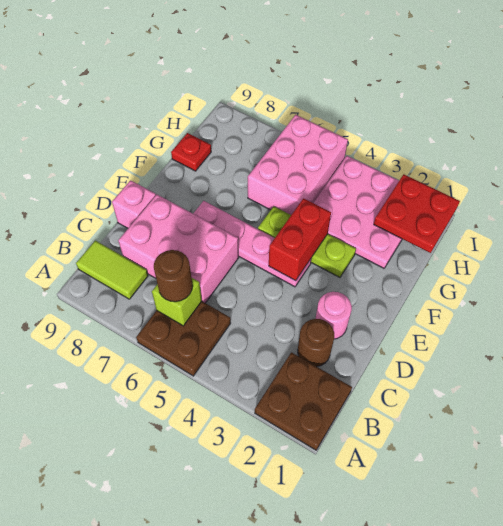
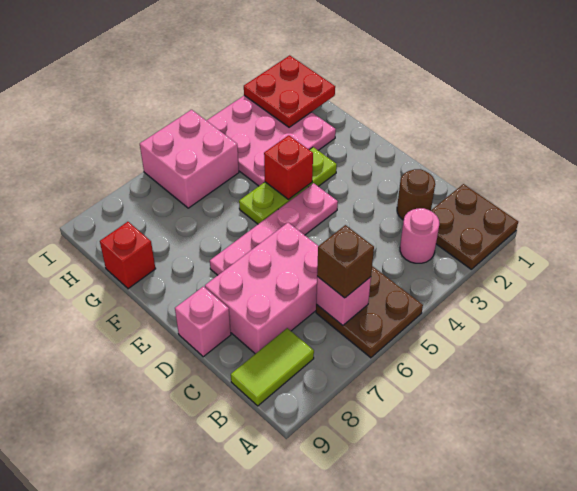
lime brick B6 level 2 -> pink brick B6 level 2
brown round brick B6 level 3 -> brown brick B6 level 3
pink round brick D2 level 1 -> pink round brick B3 level 1
red brick E4:F4 level 2 -> red brick F4 level 2
pink brick G5:I6 level 1 -> pink brick H5:I6 level 1
red plate G9 level 1 -> red brick G9 level 1

